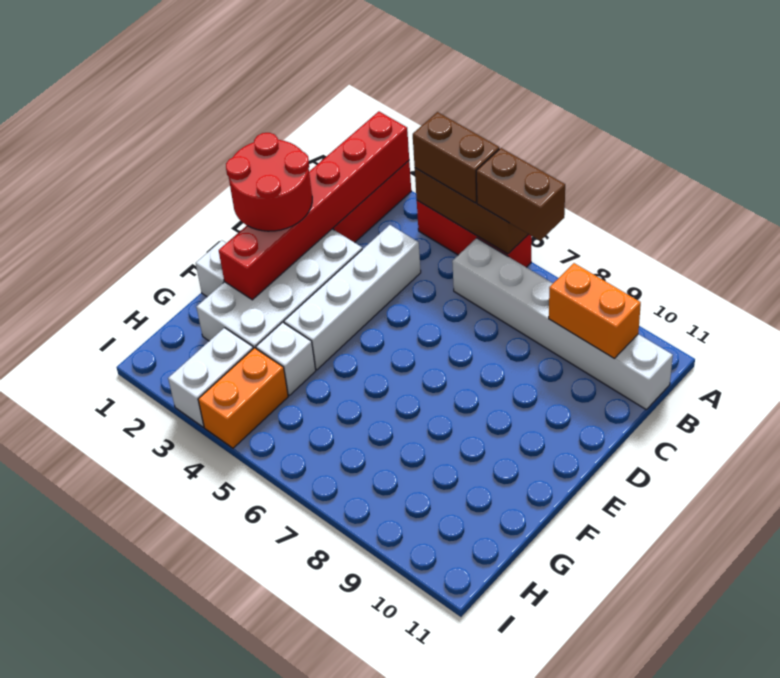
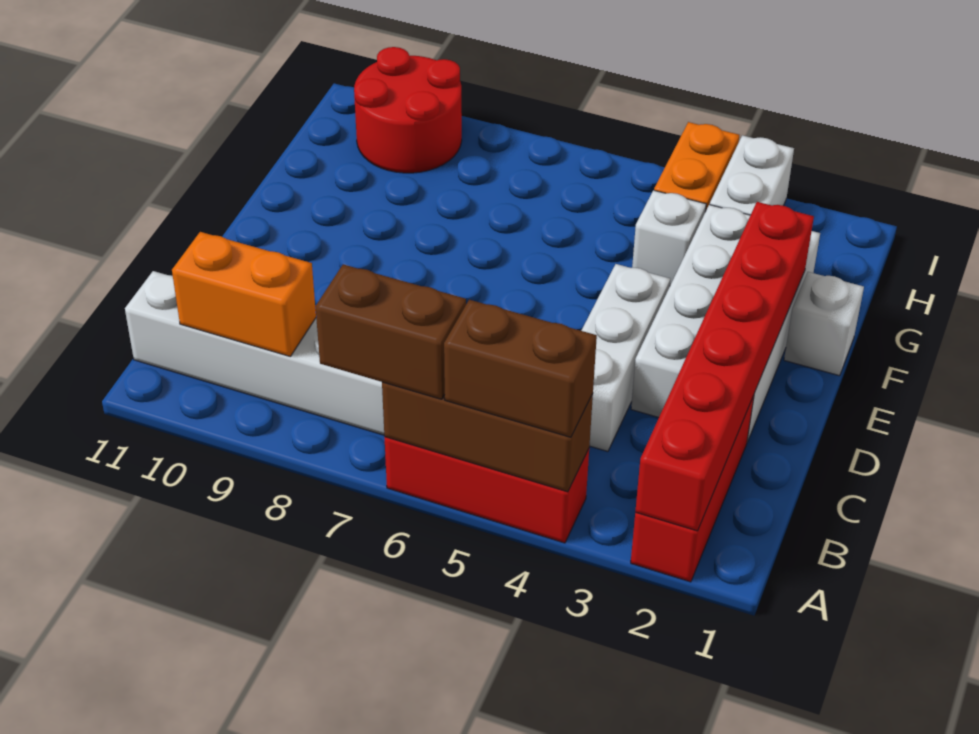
white brick C4:F4 level 1 -> white brick C4:E4 level 1
red round brick D1:E2 level 3 -> red round brick H9:I10 level 1

